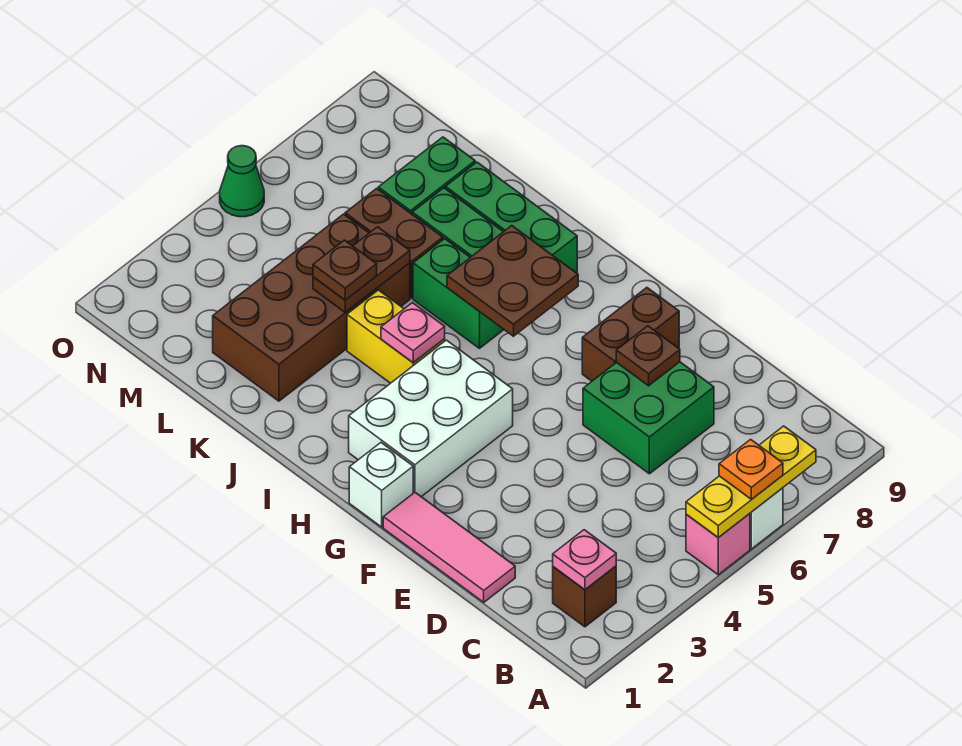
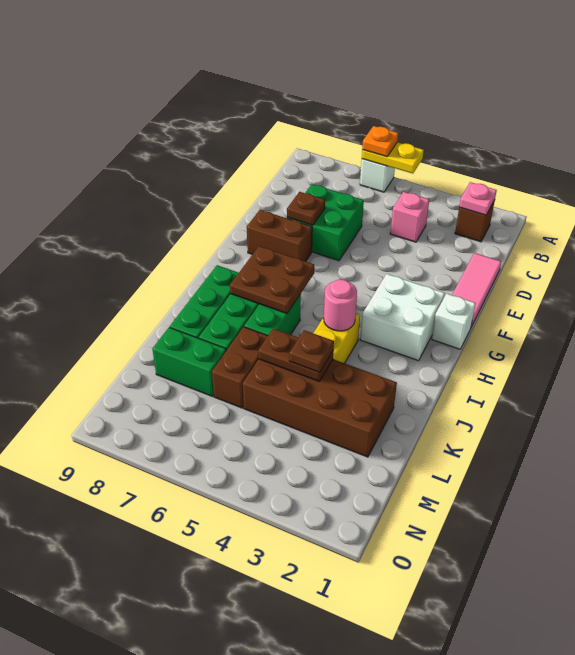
pink brick A5 level 1 -> pink brick C4 level 1
yellow plate A5:A7 level 2 -> yellow plate A5:A6 level 2
white brick G2:H4 level 1 -> white brick G2:H3 level 1
pink plate I4 level 2 -> pink round brick I4 level 2
green cone O5 level 1 -> none

